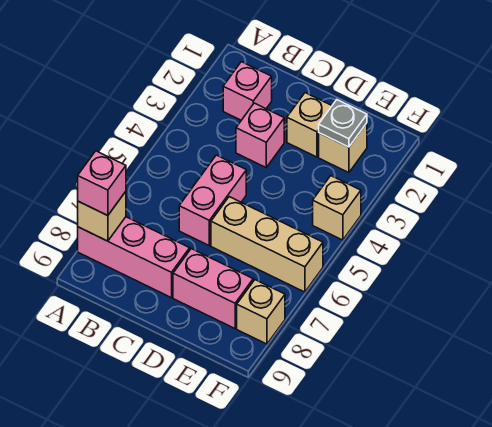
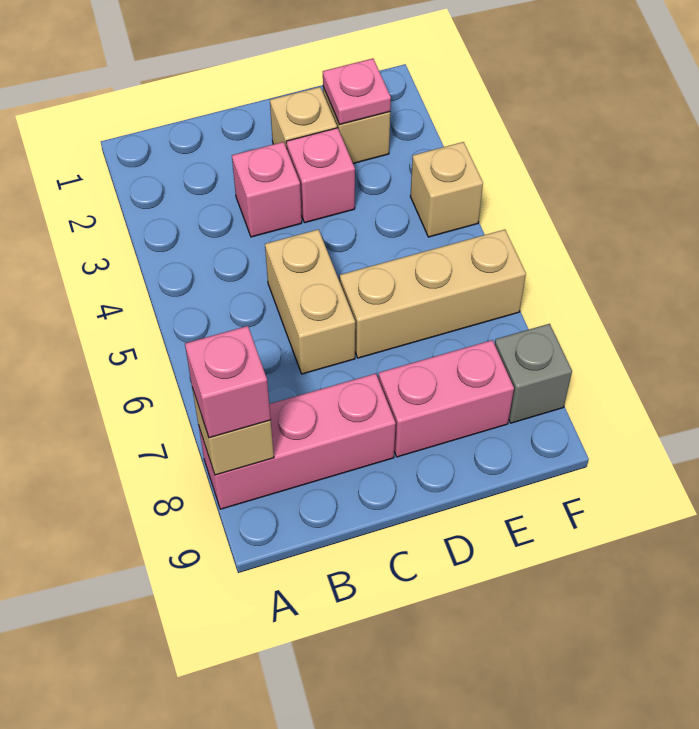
pink brick B2 level 1 -> pink brick D3 level 1
pink brick C5:C6 level 1 -> tan brick C5:C6 level 1
grey plate E2 level 2 -> pink plate E2 level 2
tan brick F8 level 1 -> grey brick F8 level 1

